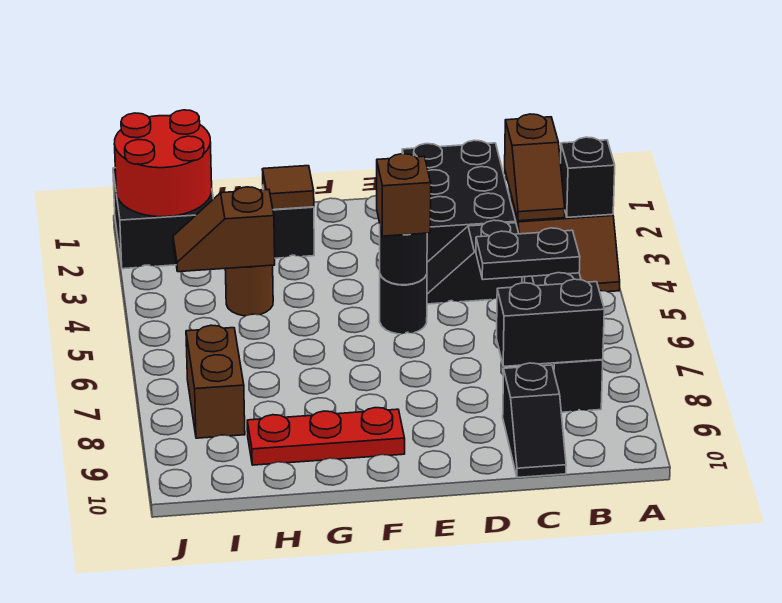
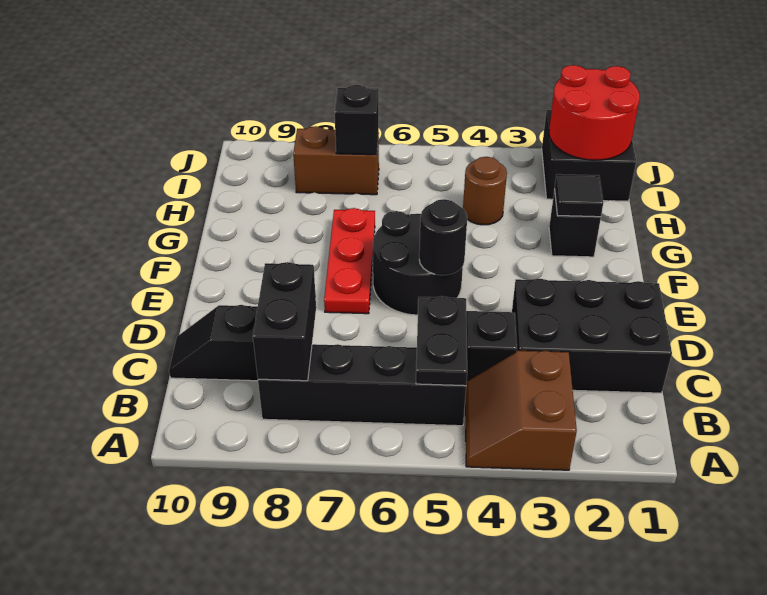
black brick A3 level 2 -> black brick I7 level 2
brown slope B2:B3 level 2 top 2 -> none
black round brick E5 level 1 -> black round brick E5:F6 level 1
brown brick E5 level 3 -> none
red plate F9:H9 level 1 -> red plate E7:G7 level 1
brown tile G2 level 2 -> black tile G2 level 2
brown slope H4:I4 level 2 top H -> none

